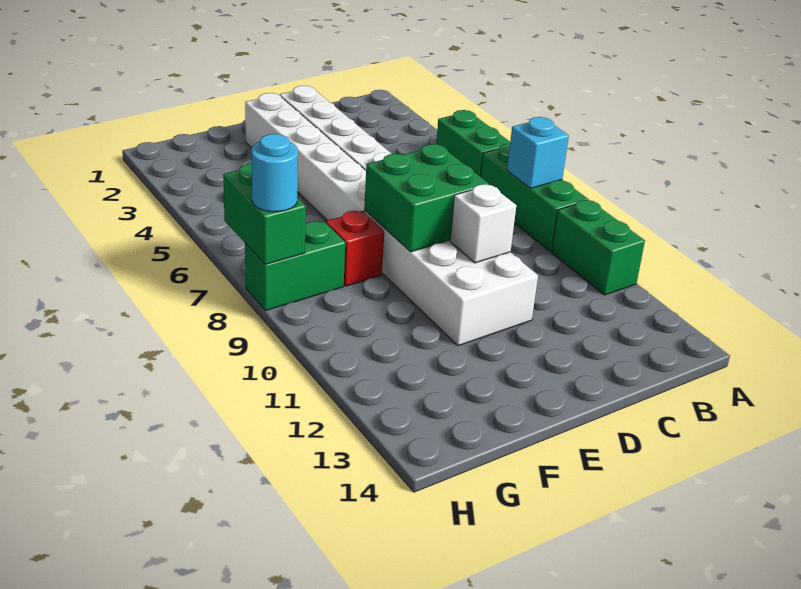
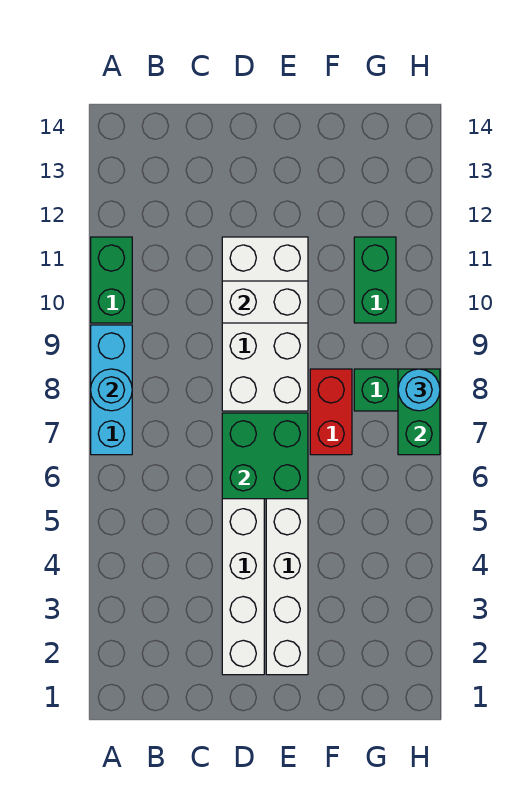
green brick A5:A6 level 1 -> green brick G10:G11 level 1
green brick A7:A9 level 1 -> cyan brick A7:A9 level 1
cyan brick A8 level 2 -> cyan round brick A8 level 2
green brick D8:E9 level 2 -> green brick D6:E7 level 2
white brick D10 level 2 -> white brick D10:E10 level 2
red brick F8 level 1 -> red brick F7:F8 level 1

